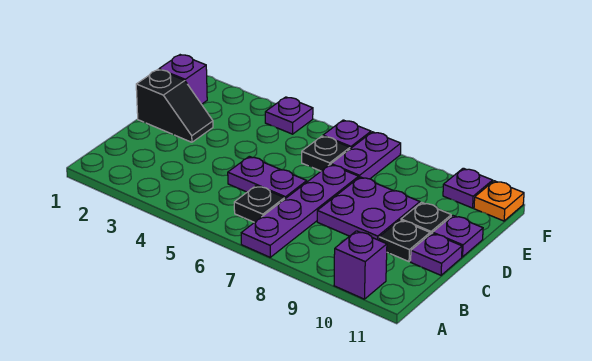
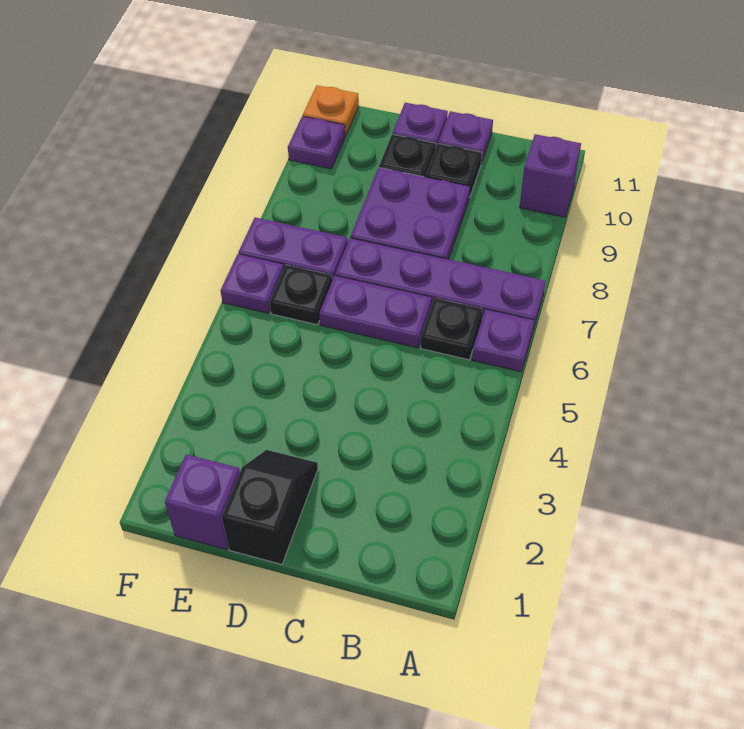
purple plate C5:C6 level 1 -> purple plate C6:D6 level 1
purple plate F4 level 1 -> purple plate A6 level 1

